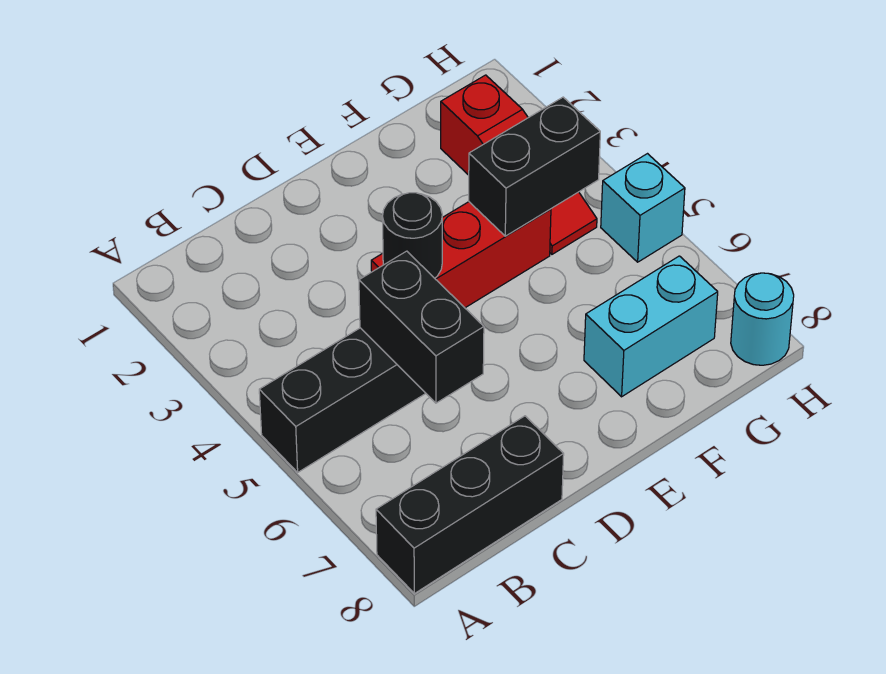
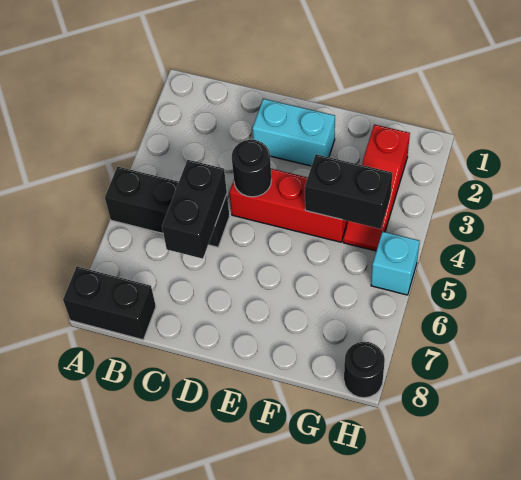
black brick A8:C8 level 1 -> black brick A8:B8 level 1
cyan brick F7:G7 level 1 -> cyan brick D2:E2 level 1
cyan round brick H8 level 1 -> black round brick H8 level 1

